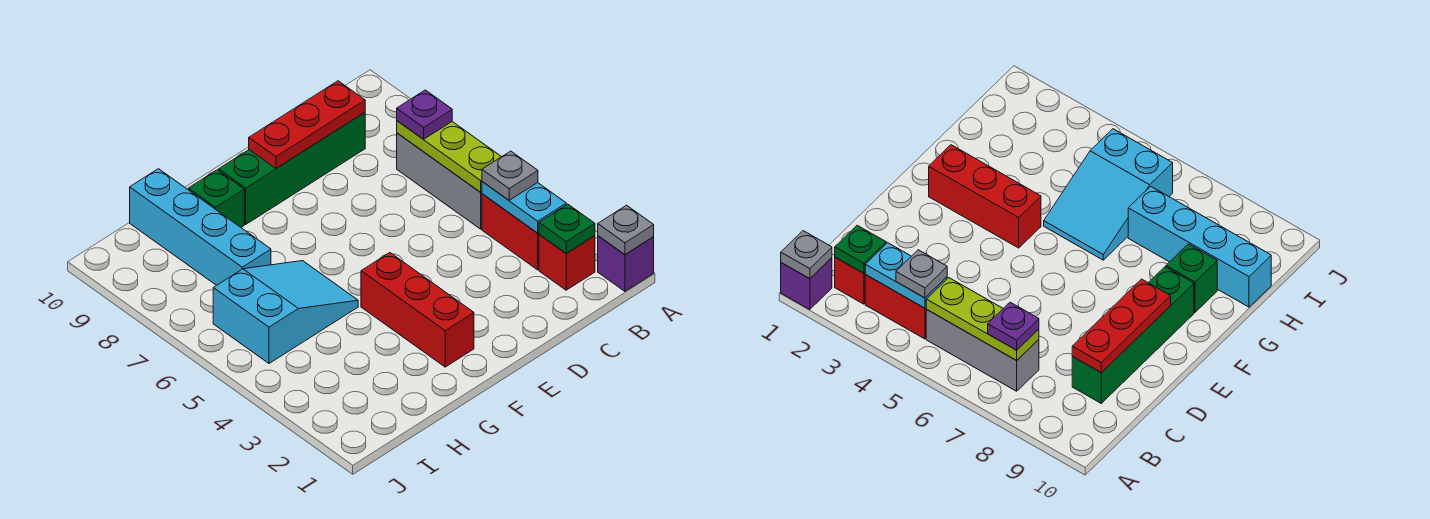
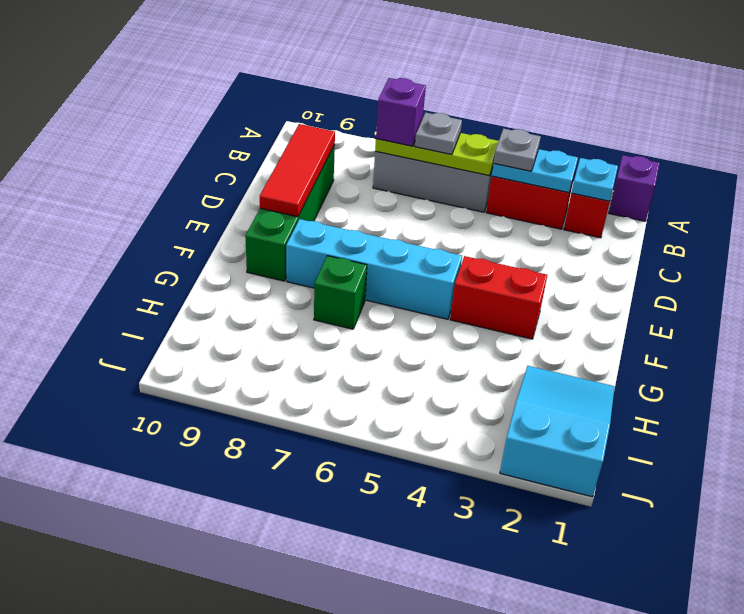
grey plate A1 level 2 -> grey plate B6 level 3
green plate B2 level 2 -> cyan plate B2 level 2
purple plate B7 level 3 -> purple brick B7 level 3
red plate C9:E9 level 2 -> red tile C9:E9 level 2
red brick F2:F4 level 1 -> red brick F3:F4 level 1
cyan slope G5:I6 level 1 top I -> cyan slope H1:J2 level 1 top J
green brick G9 level 1 -> green brick G7 level 1
cyan brick H7:H10 level 1 -> cyan brick F5:F8 level 1

